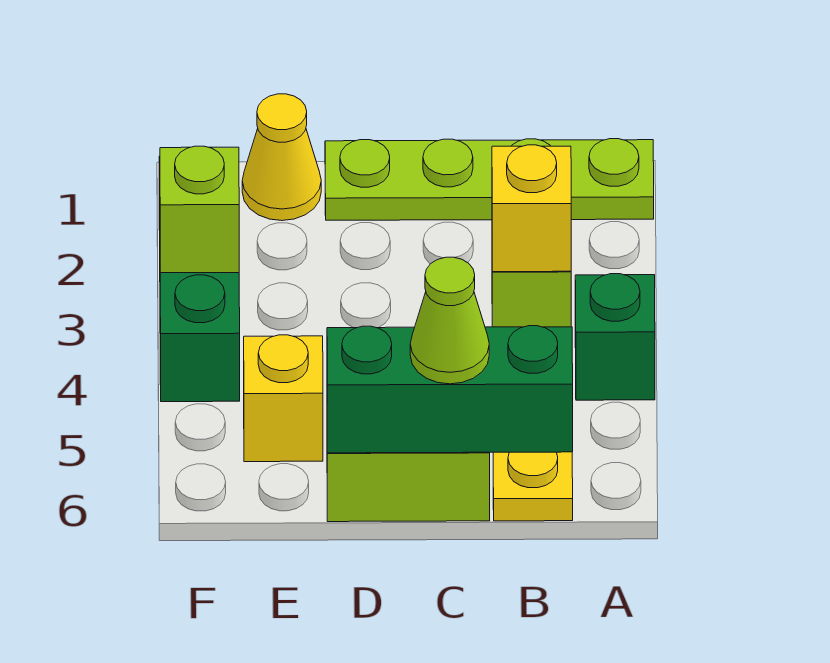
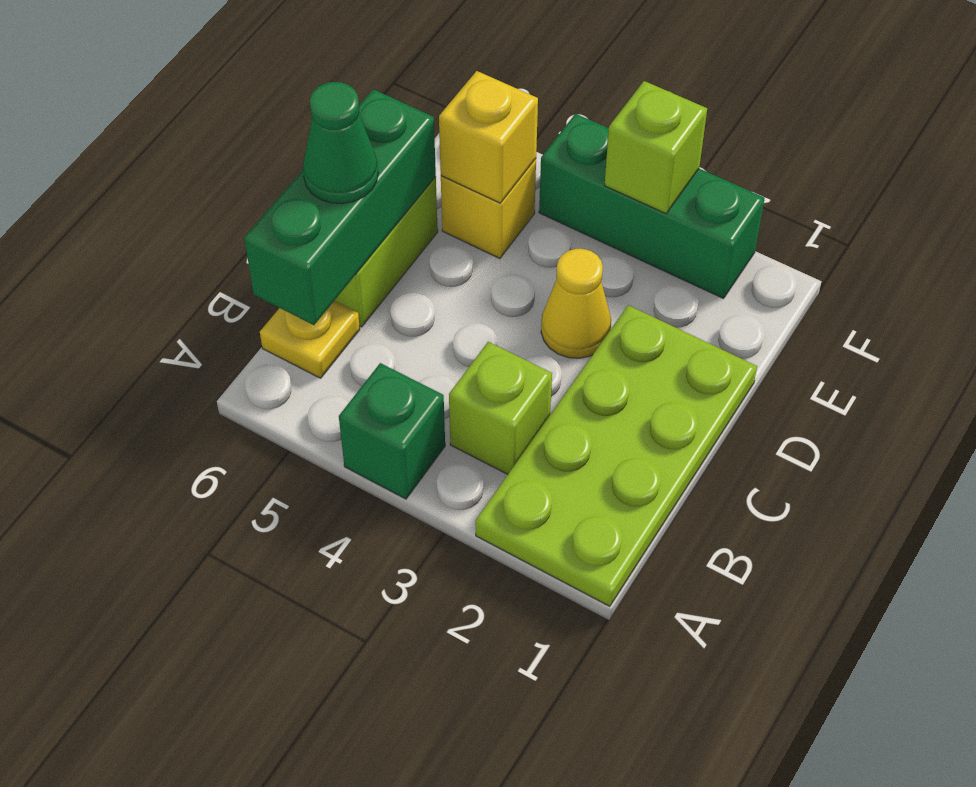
lime plate A1:D1 level 1 -> lime plate A1:D2 level 1
yellow brick B3 level 2 -> yellow brick E5 level 2
lime cone C6 level 3 -> green cone C6 level 3
yellow cone E1 level 1 -> yellow cone D3 level 1

